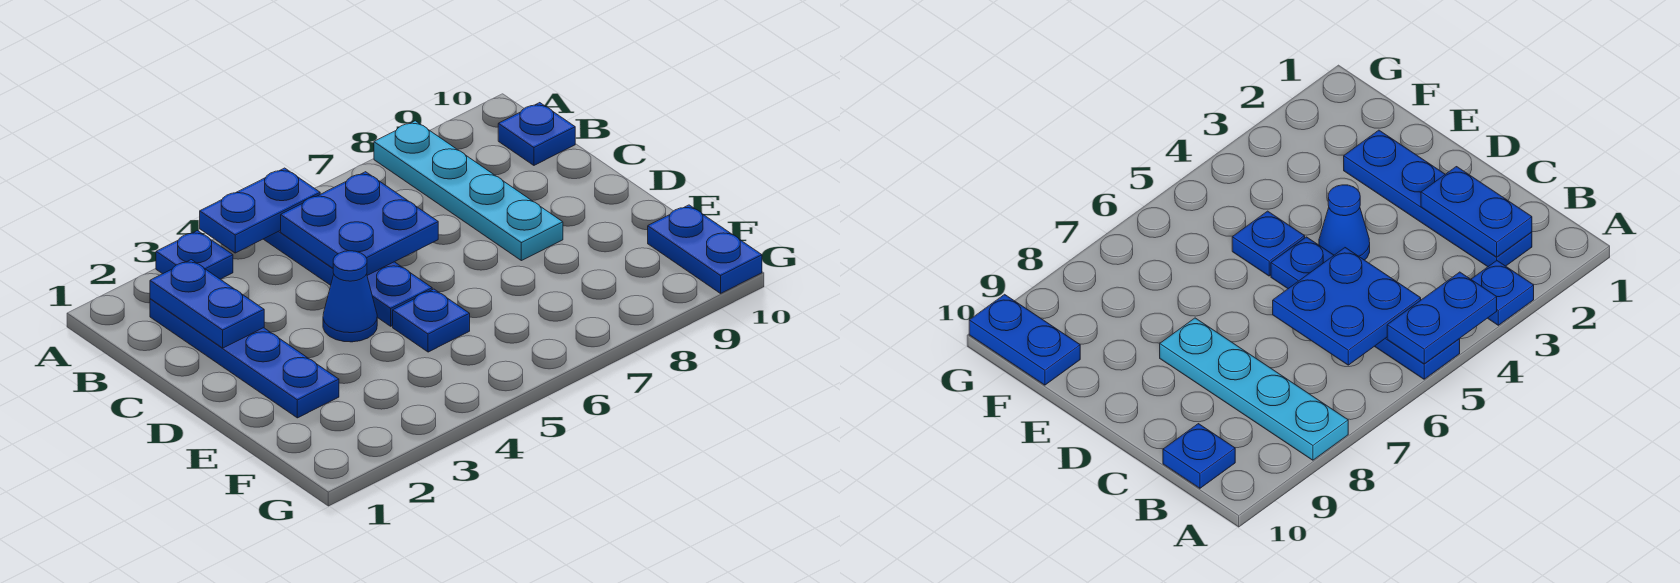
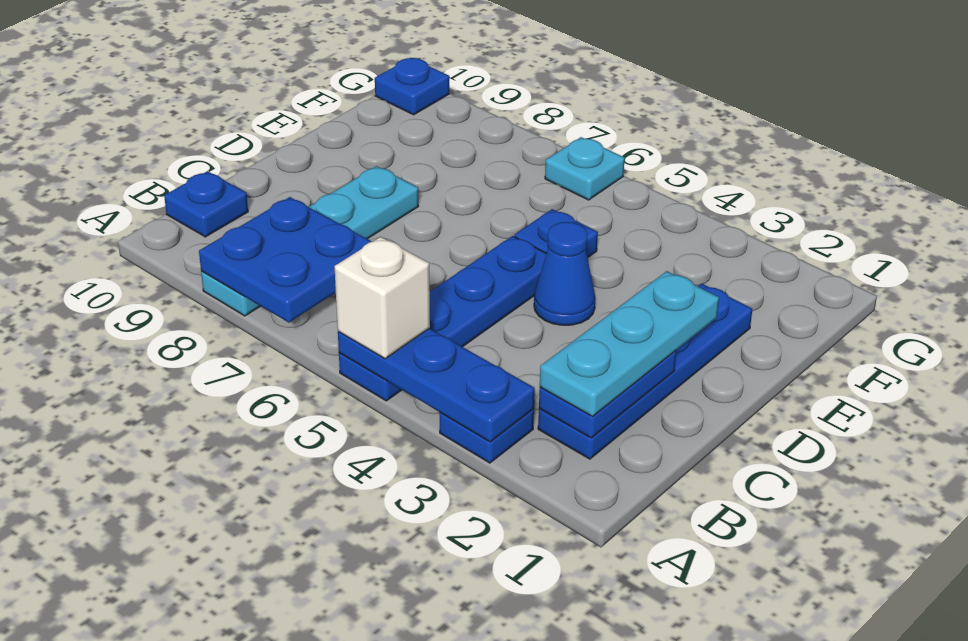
blue plate A4:A5 level 2 -> blue plate A3:A5 level 2
none -> white brick A5 level 3
none -> cyan plate B2:D2 level 3
blue plate B5:C6 level 2 -> blue plate A7:B8 level 2
blue plate F10:G10 level 1 -> blue plate G10 level 1
none -> cyan plate G6 level 1

